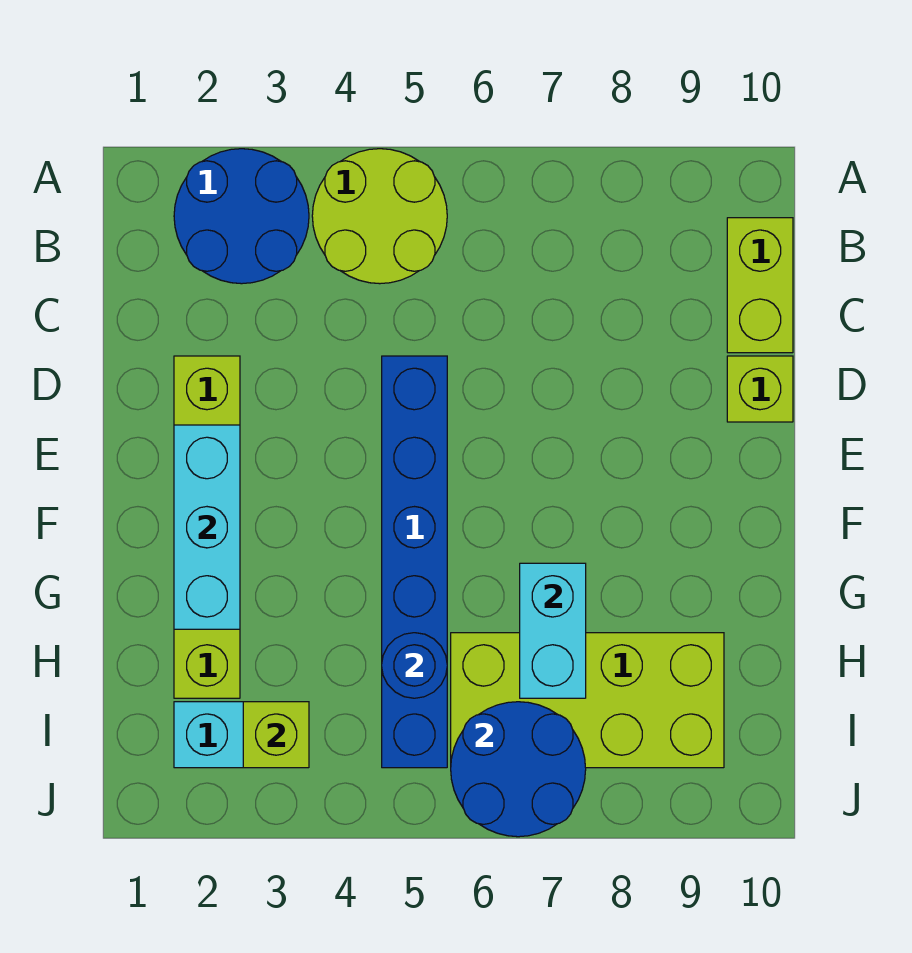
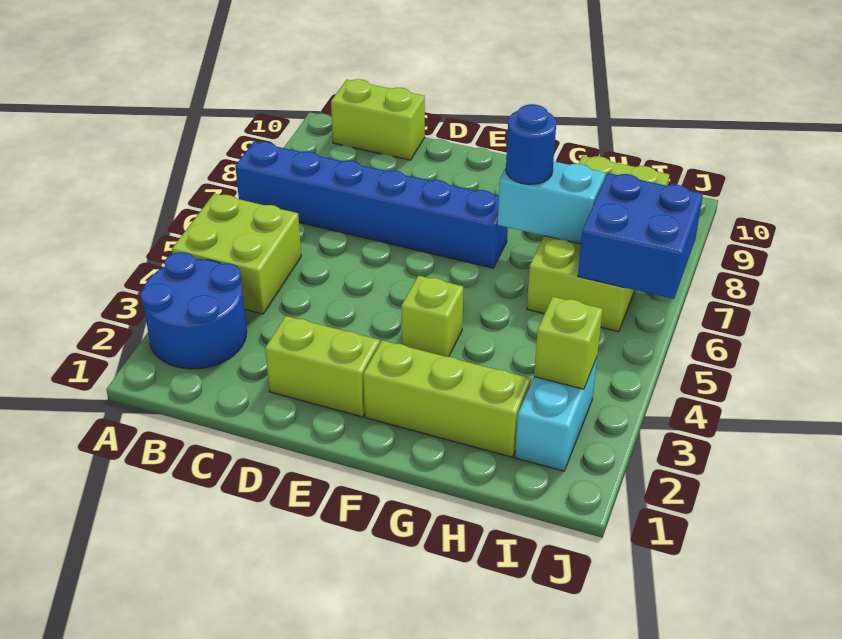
lime round brick A4:B5 level 1 -> lime brick A4:B5 level 1
blue brick D5:I5 level 1 -> blue brick A7:F7 level 1
lime brick D10 level 1 -> lime brick F4 level 1
cyan brick E2:G2 level 2 -> none
blue round brick H5 level 2 -> blue round brick G7 level 3
blue round brick I6:J7 level 2 -> blue brick I6:J7 level 2

